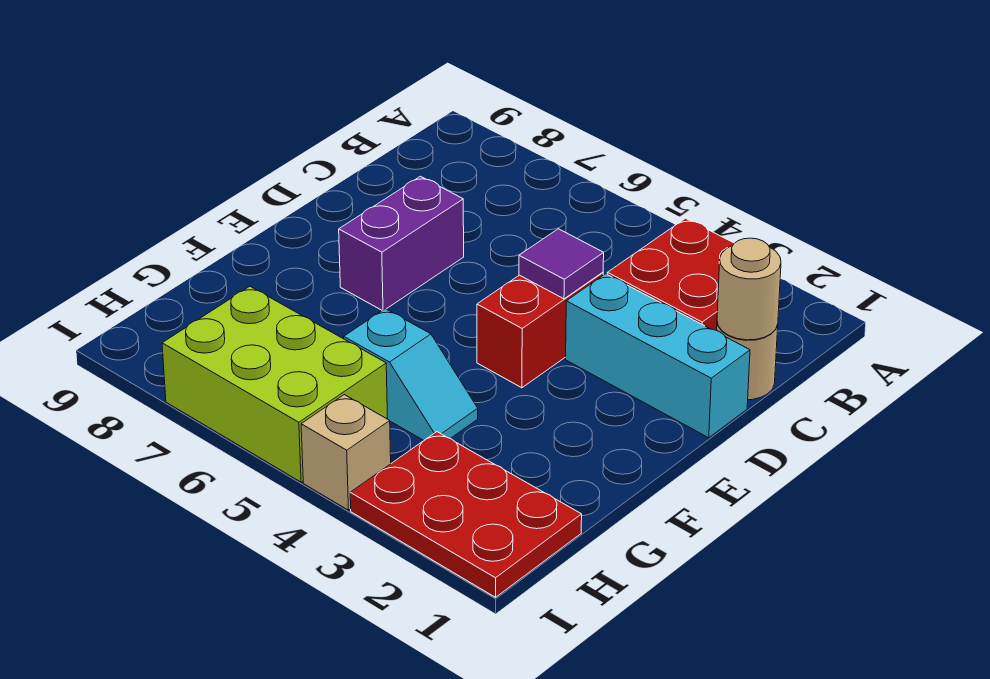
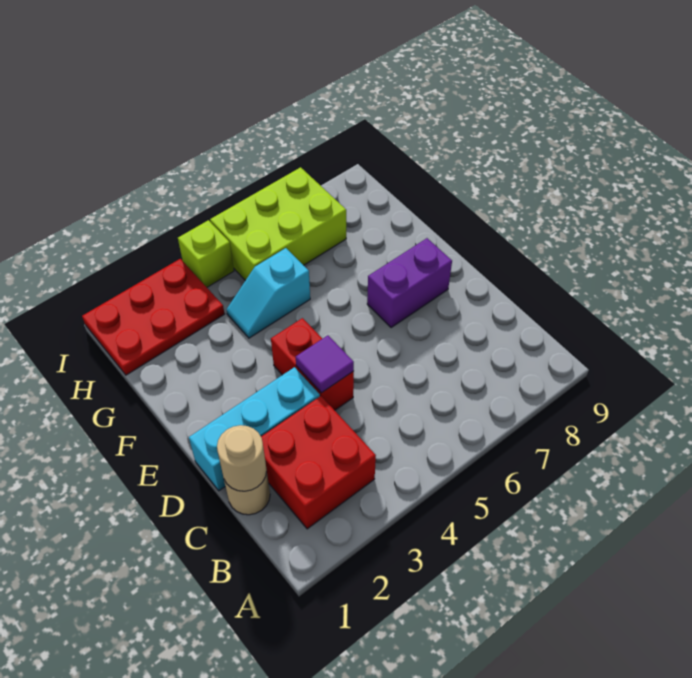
purple brick D7:E7 level 1 -> purple brick E7:E8 level 1
tan brick I4 level 1 -> lime brick I4 level 1

